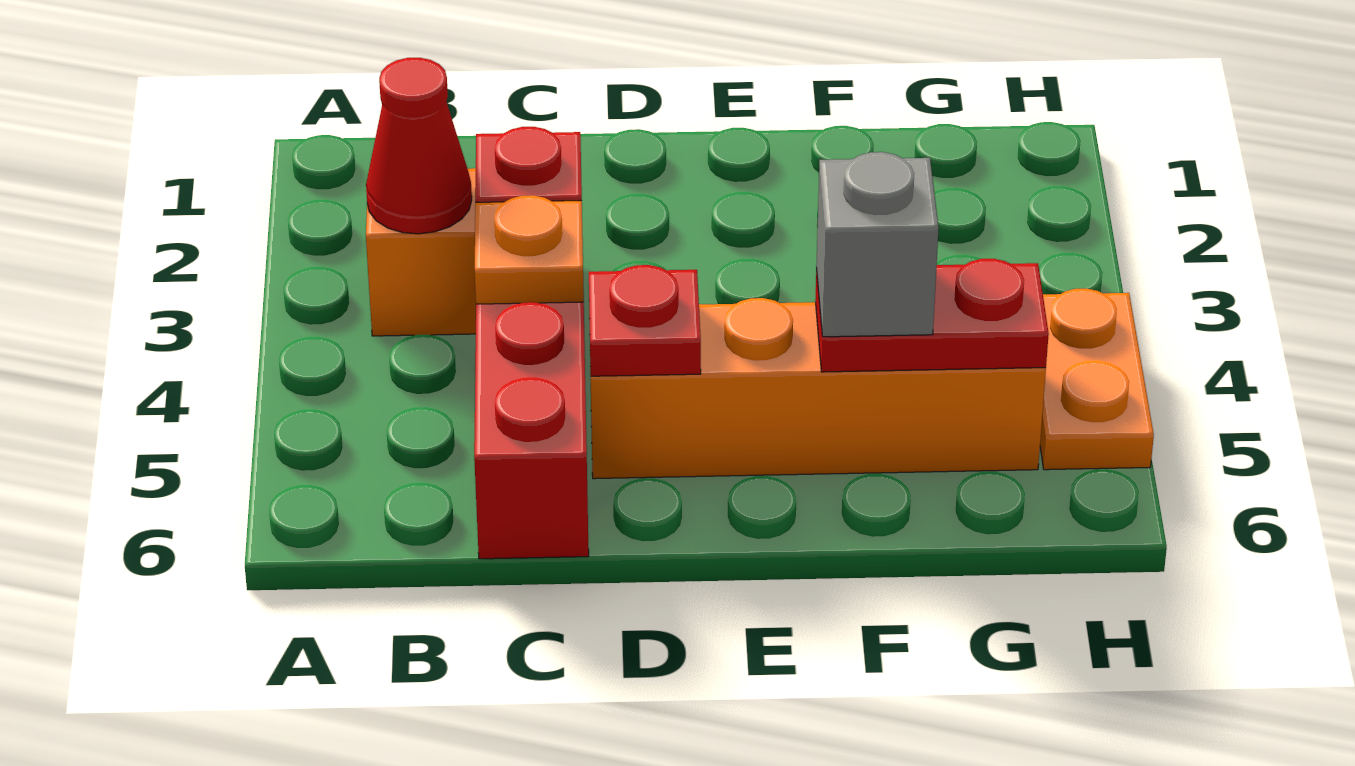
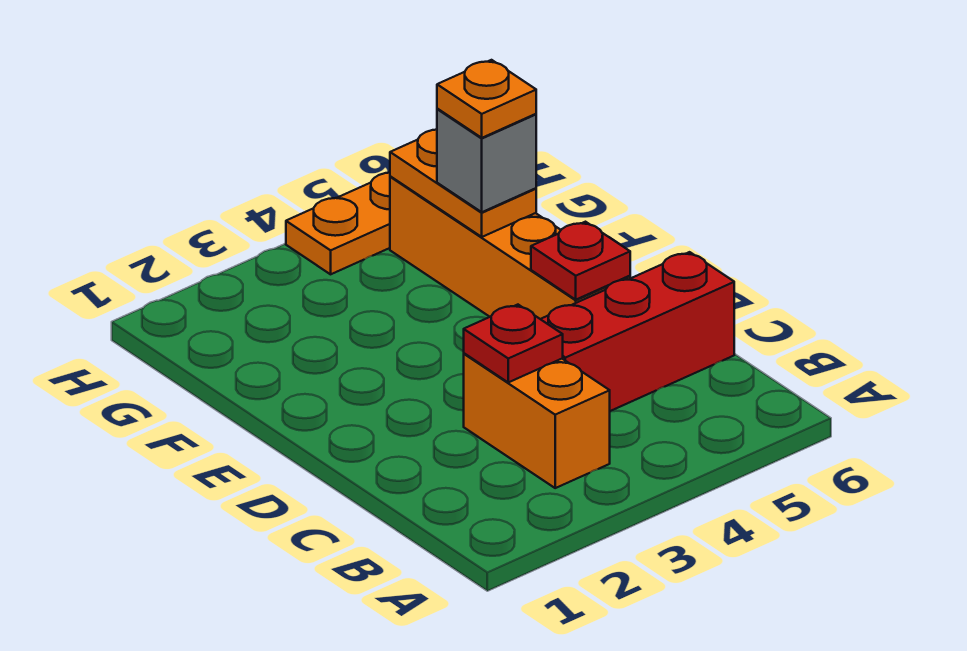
red cone B3 level 2 -> none
orange plate C4 level 2 -> orange plate F5 level 4
red plate F5:G5 level 2 -> orange plate F5:G5 level 2

